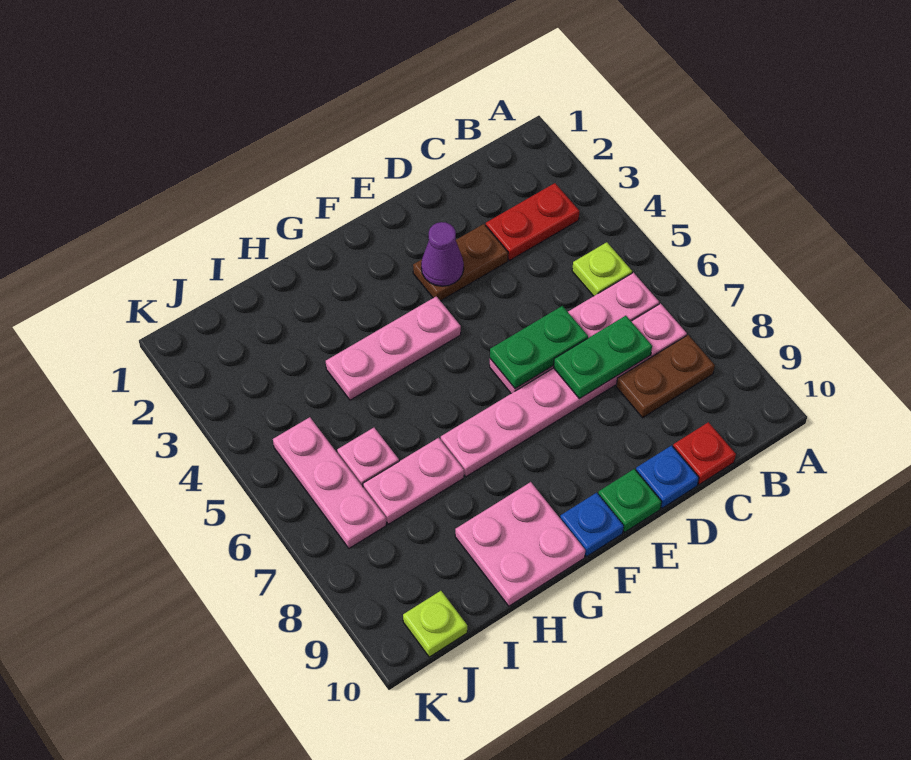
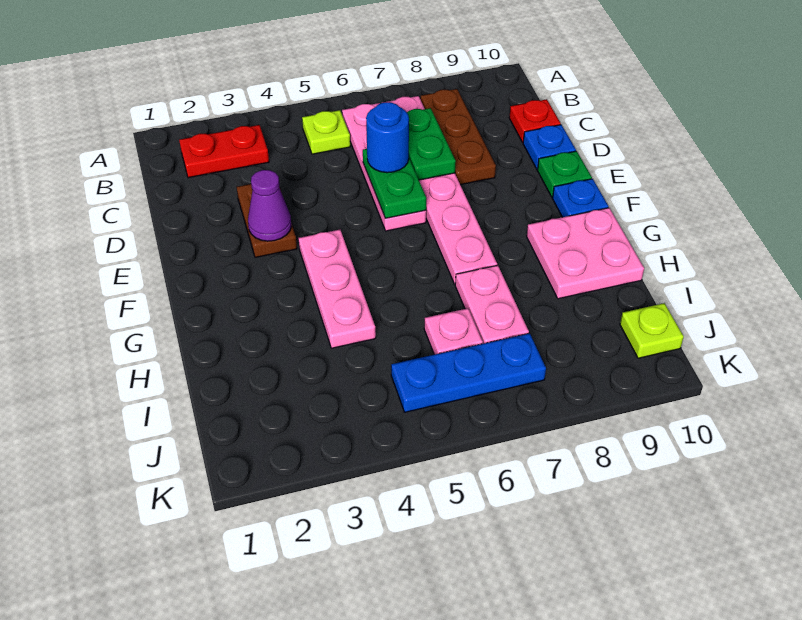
red plate B3:C3 level 1 -> red plate B2:B3 level 1
brown plate B8:C8 level 1 -> brown plate B8:D8 level 1
none -> blue round brick D6 level 3
pink plate J5:J7 level 1 -> blue plate J5:J7 level 1

